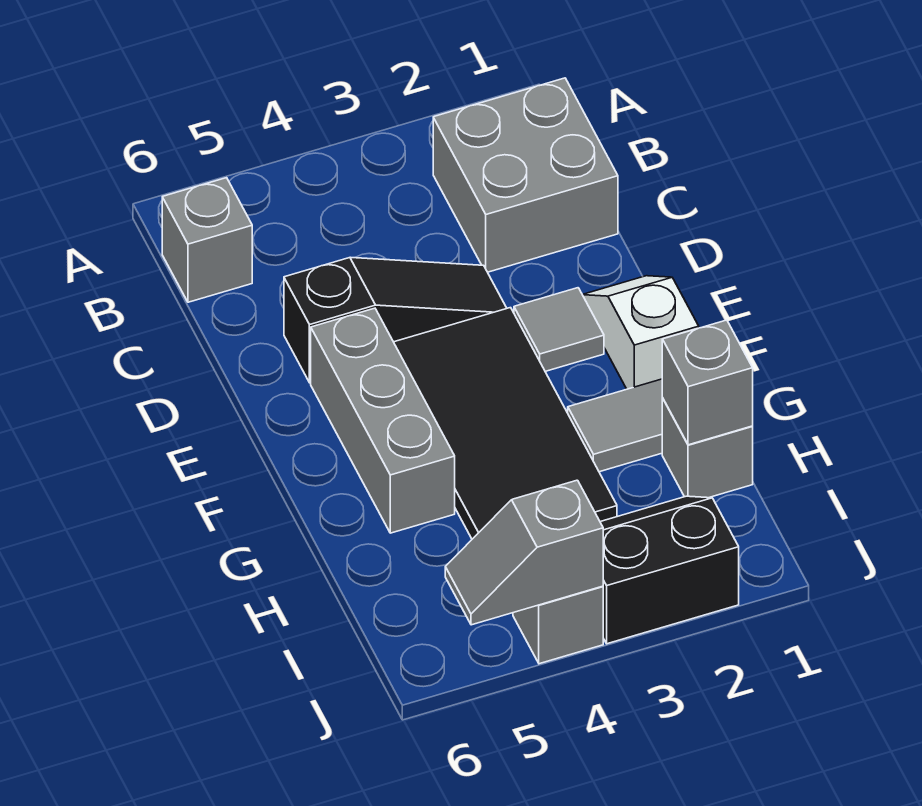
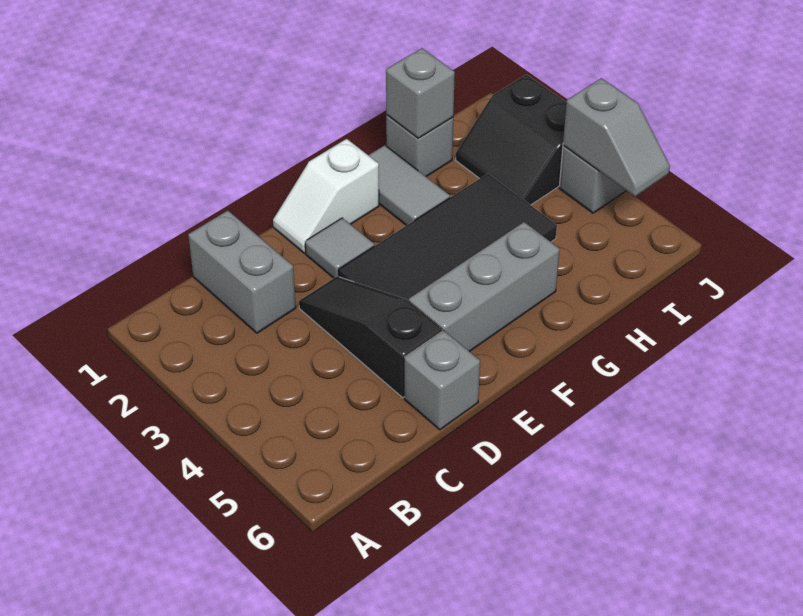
grey brick B1:C2 level 1 -> grey brick C1:C2 level 1
grey brick B6 level 1 -> grey brick D6 level 1

